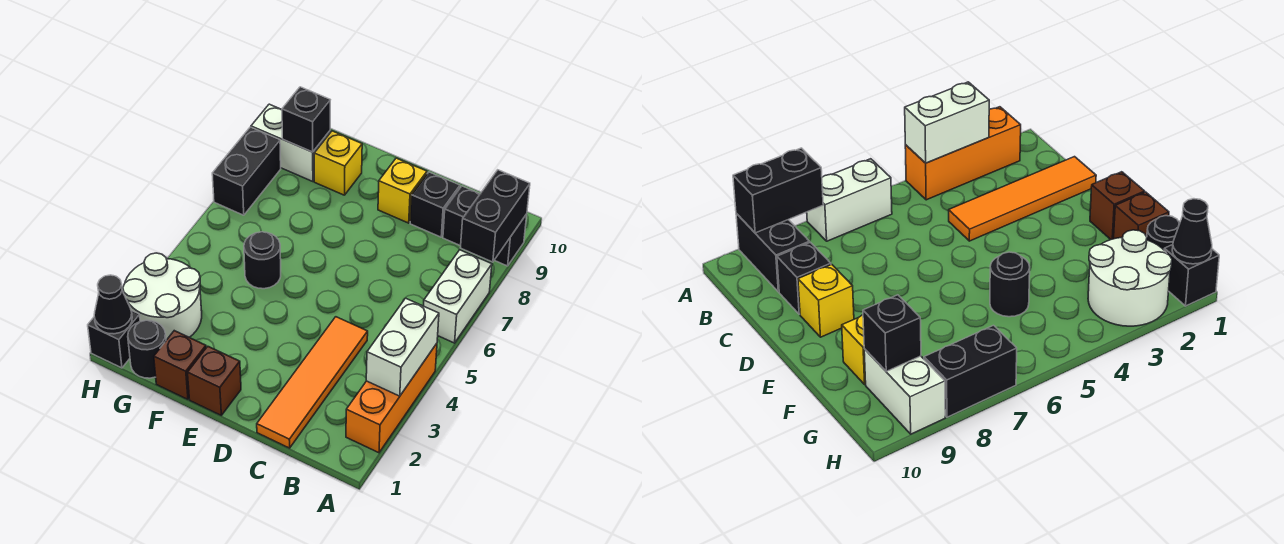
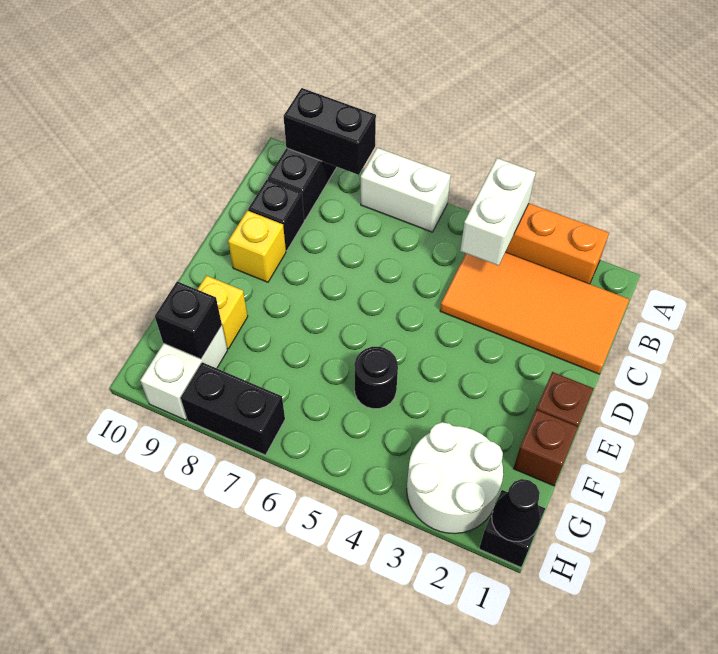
white brick A3:A4 level 2 -> white brick A4:B4 level 2
orange tile C1:C4 level 1 -> orange tile B1:C4 level 1
black round brick G1 level 1 -> none

